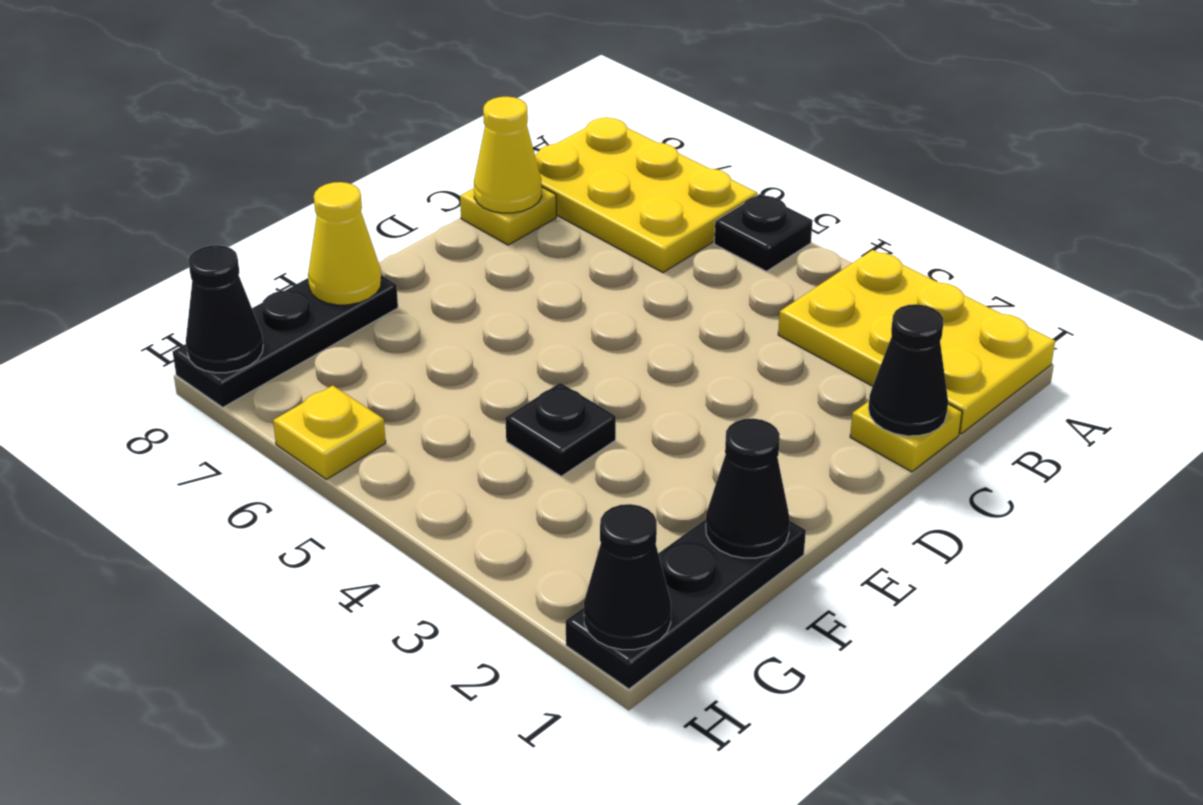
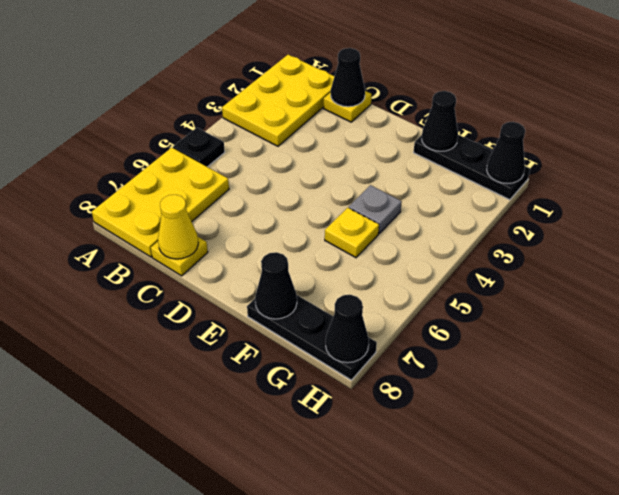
black plate F4 level 1 -> grey plate F4 level 1
yellow cone F8 level 2 -> black cone F8 level 2
yellow plate H6 level 1 -> yellow plate F5 level 1

